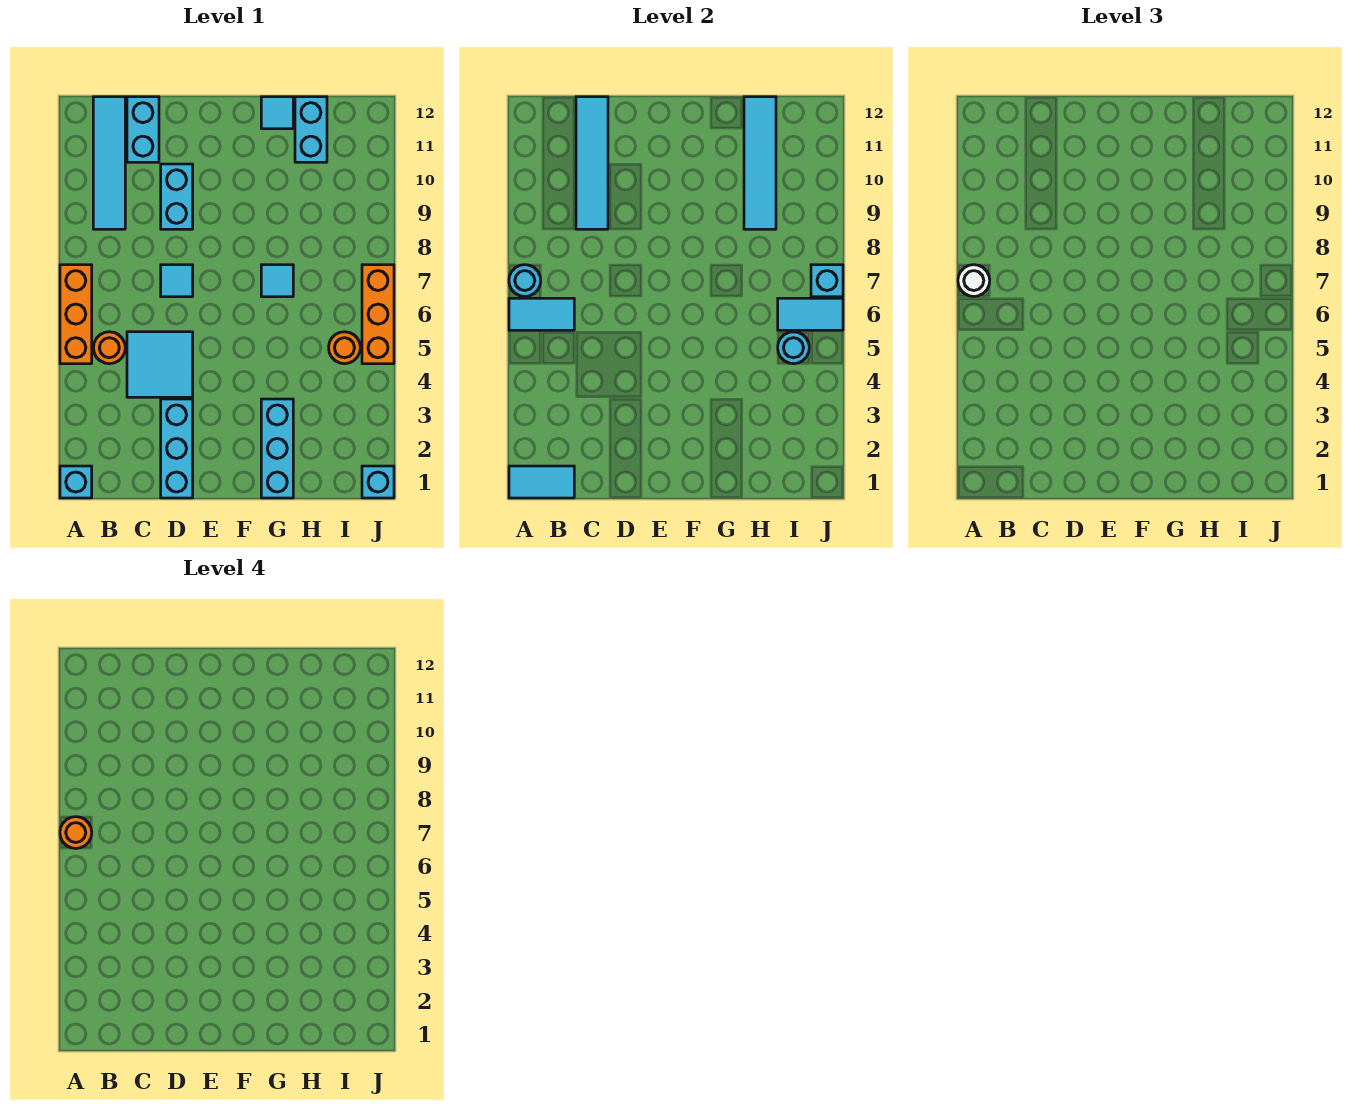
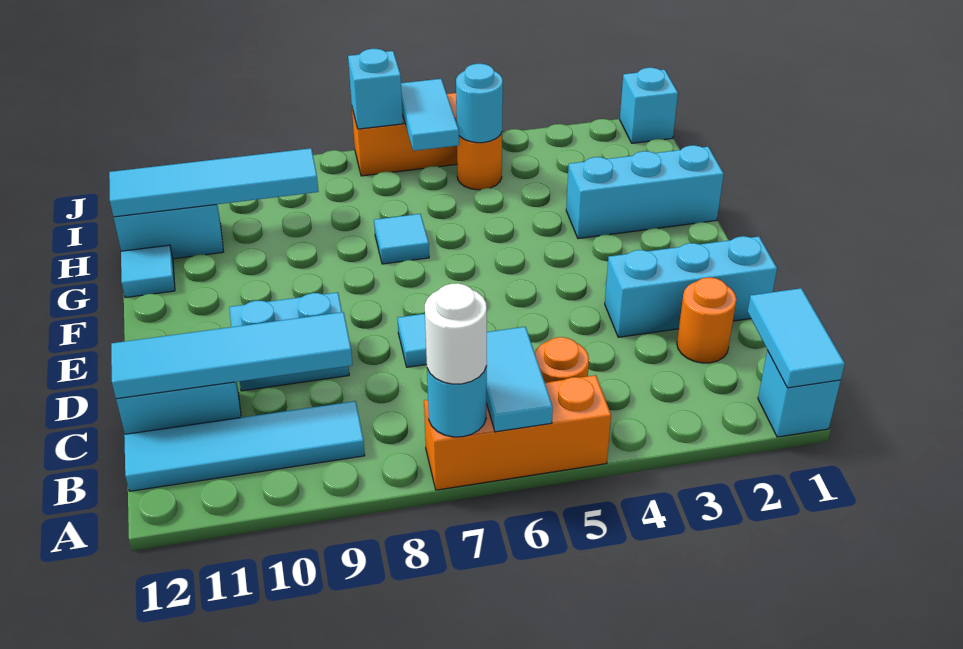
orange round brick A7 level 4 -> orange round brick C2 level 1
cyan tile C4:D5 level 1 -> none

